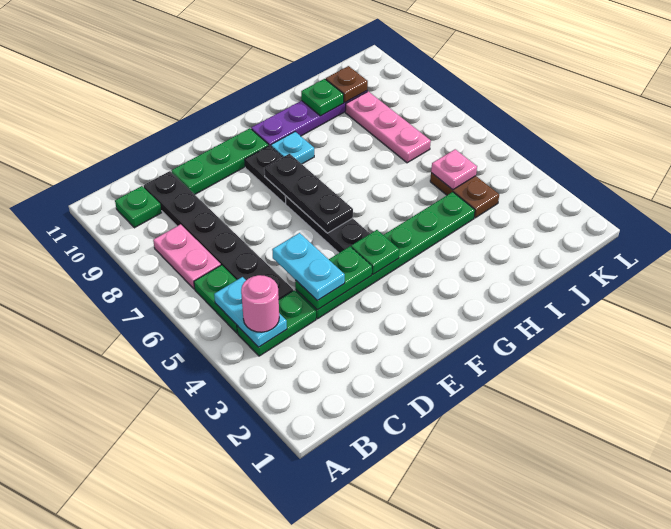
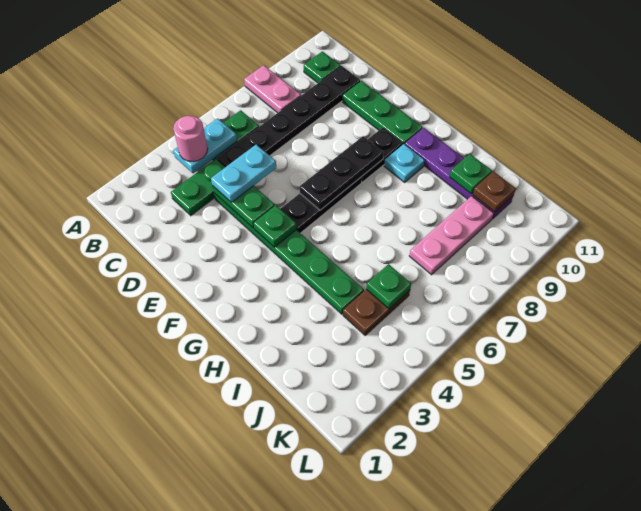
green plate B4:C4 level 1 -> green plate C3:C4 level 1
pink plate B7:B8 level 1 -> pink plate A8:B8 level 1
pink plate J5 level 2 -> green plate J5 level 2

